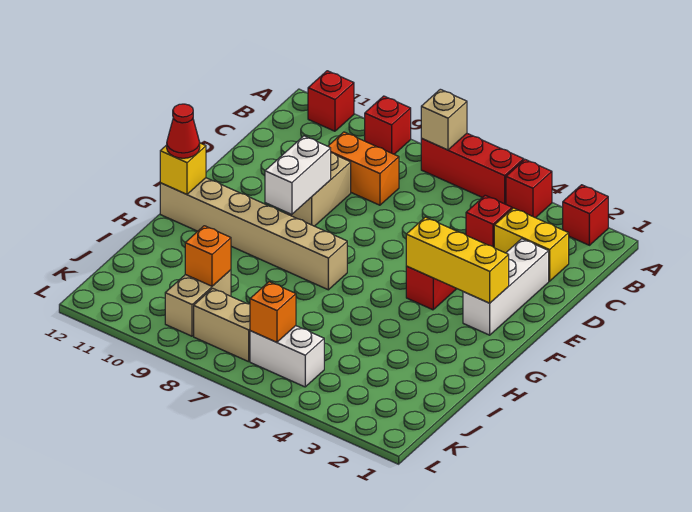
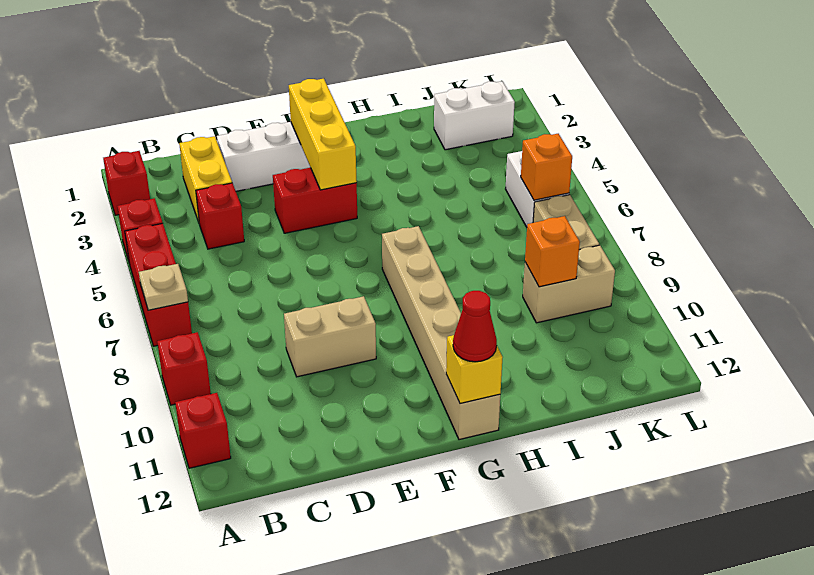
tan brick A7 level 2 -> tan plate A7 level 2
orange brick C8:C9 level 1 -> none
white brick E9:F9 level 2 -> white brick J2:K2 level 1

